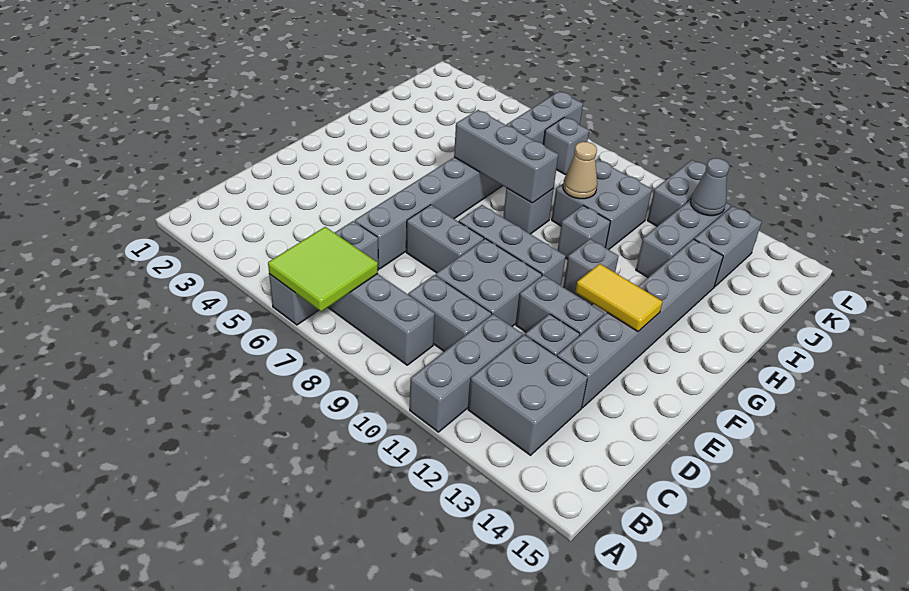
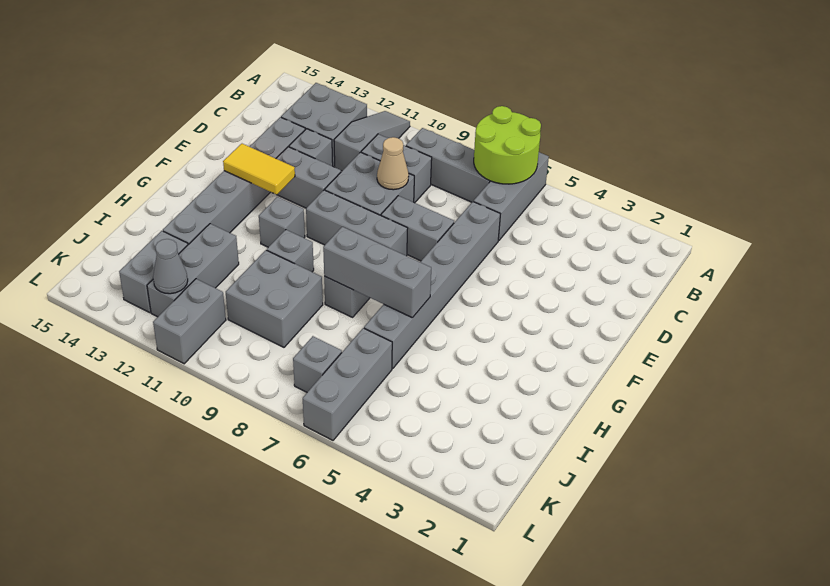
lime tile A6:B7 level 2 -> lime round brick A6:B7 level 2
grey brick A11:C11 level 1 -> grey slope A11:C11 level 1 top C
tan cone I9 level 2 -> tan cone D9 level 2

